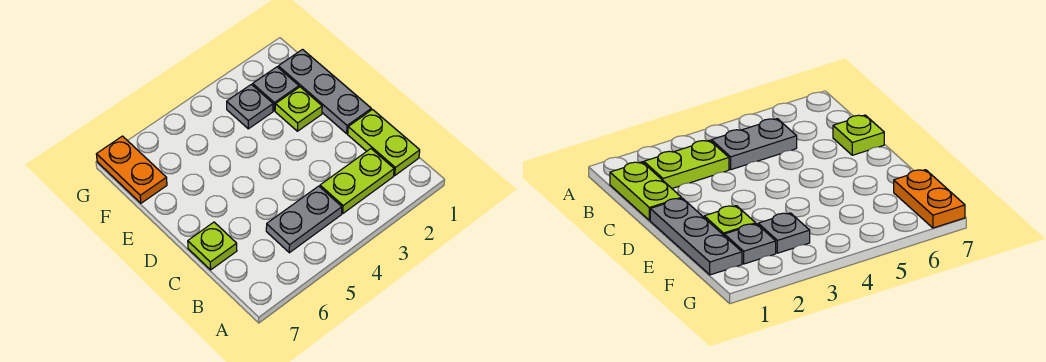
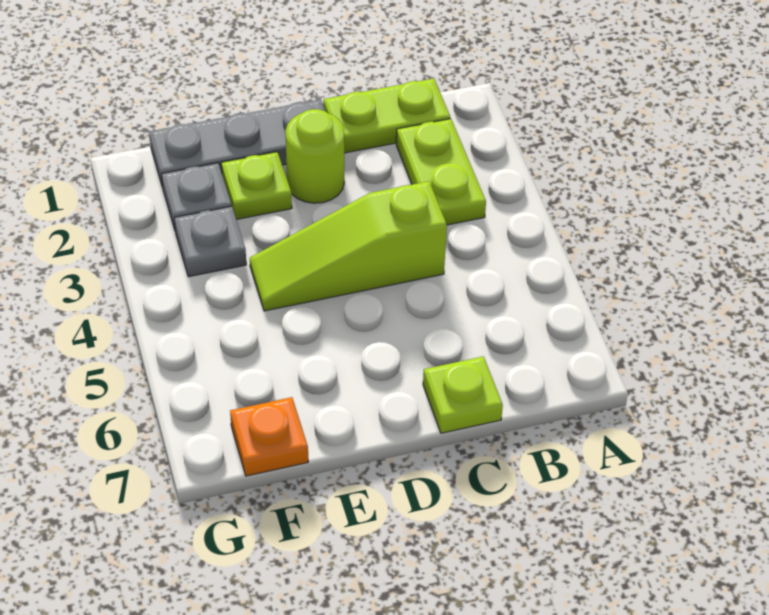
grey plate B4:B5 level 1 -> none
none -> lime slope C4:E4 level 1 top C
none -> lime round brick D2 level 1
orange plate F7:G7 level 1 -> orange plate F7 level 1

